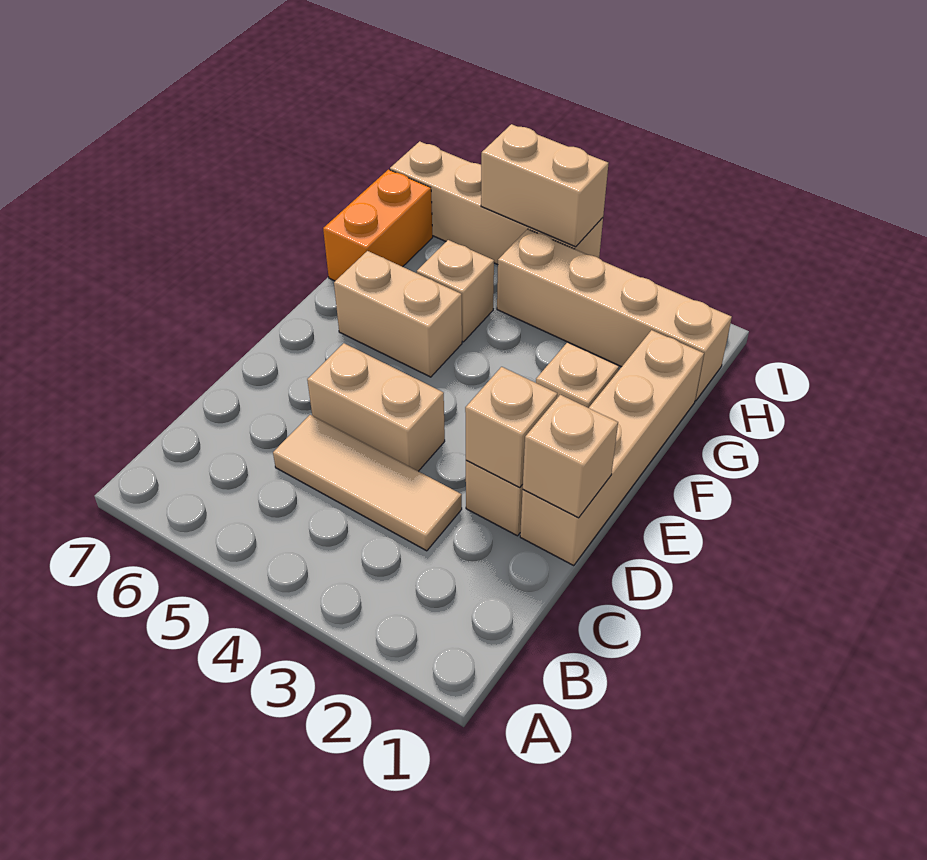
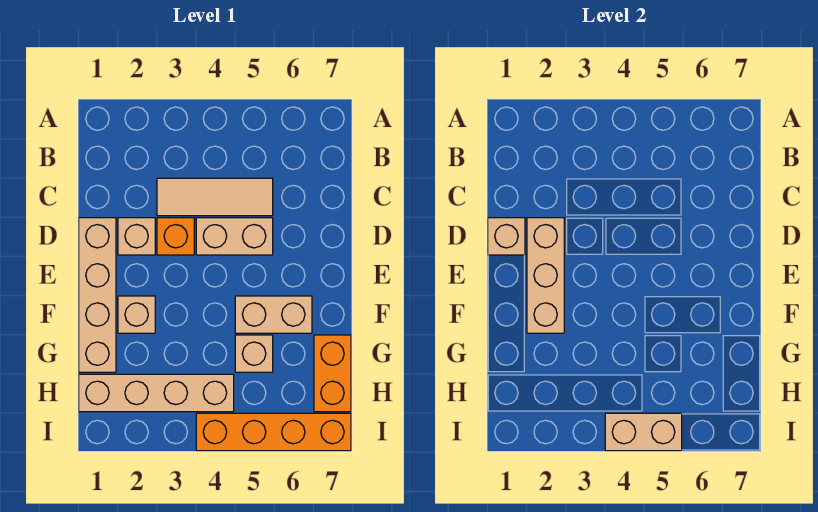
tan brick D2 level 2 -> tan brick D2:F2 level 2
none -> orange brick D3 level 1
tan brick I4:I7 level 1 -> orange brick I4:I7 level 1

